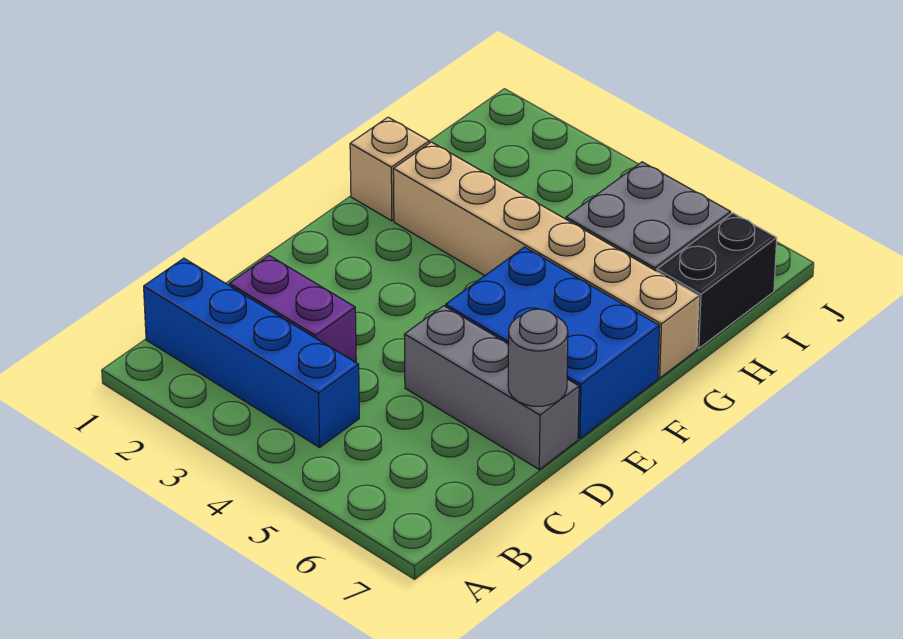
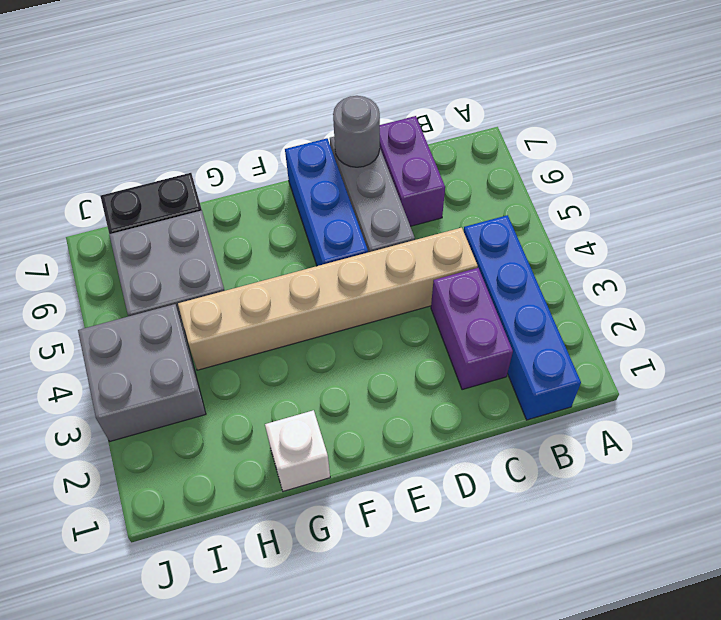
none -> purple brick C6:C7 level 1
blue brick E5:F7 level 1 -> blue brick E5:E7 level 1
tan brick G1 level 1 -> white brick G1 level 1
tan brick G2:G7 level 1 -> tan brick C4:H4 level 1
none -> grey brick I3:J4 level 1

